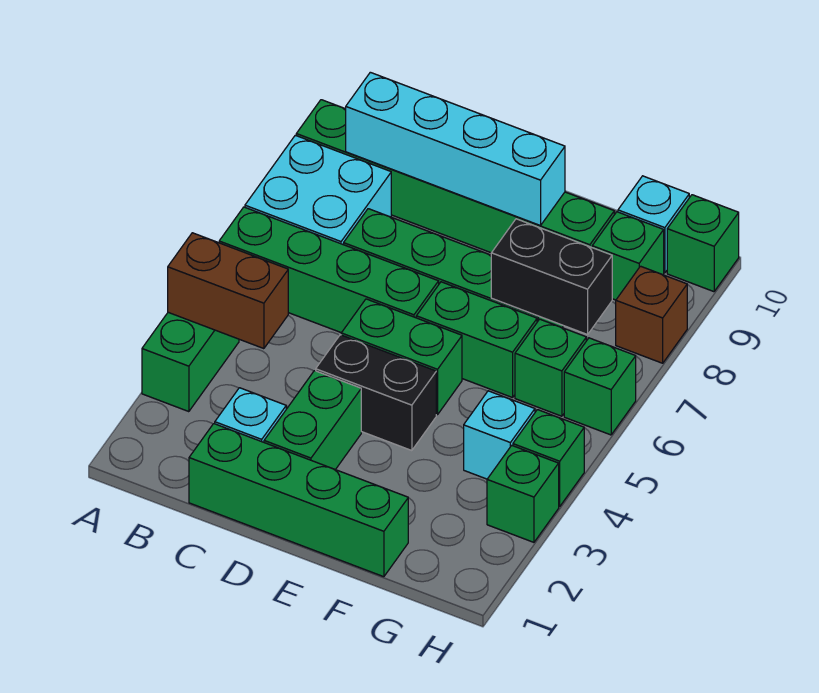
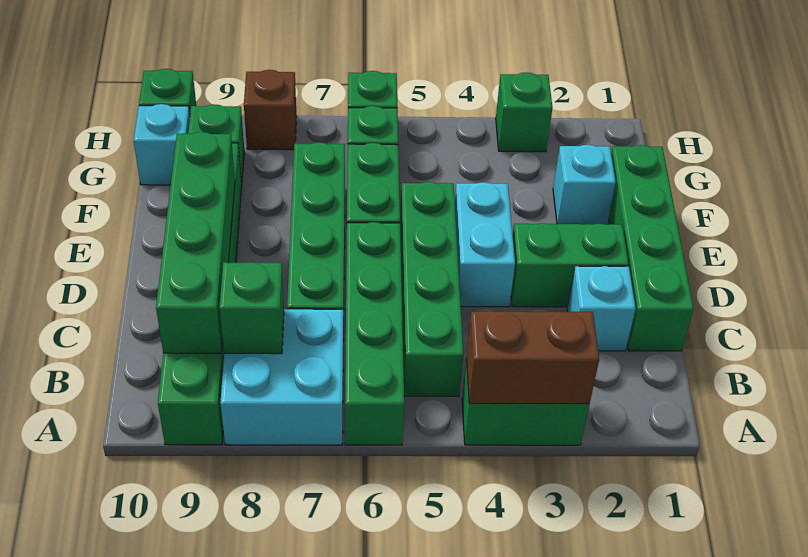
brown brick A4:B4 level 2 -> brown brick A3:A4 level 2
cyan brick B9:E9 level 2 -> green brick B9:E9 level 2
black brick D4:E4 level 1 -> cyan brick D4:E4 level 1
green brick D5:E5 level 1 -> green brick B5:E5 level 1
black brick F7:G7 level 2 -> none
cyan brick G4 level 1 -> cyan brick F2 level 1
green brick H4 level 1 -> green brick B8 level 2

